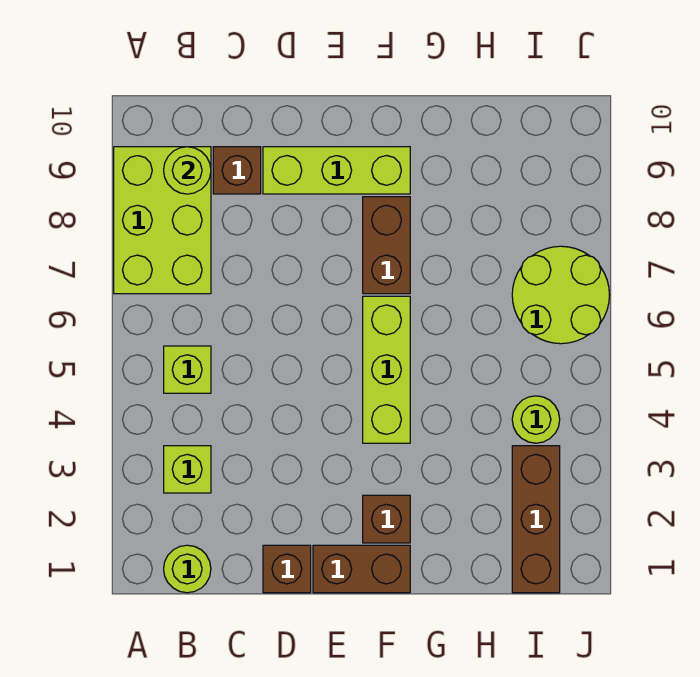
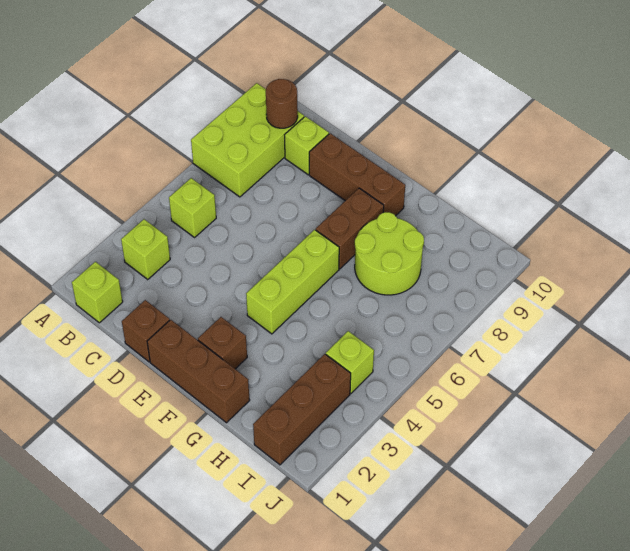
lime round brick B1 level 1 -> lime brick B1 level 1
lime round brick B9 level 2 -> brown round brick B9 level 2
brown brick C9 level 1 -> lime brick C9 level 1
lime brick D9:F9 level 1 -> brown brick D9:F9 level 1
brown brick E1:F1 level 1 -> brown brick E1:G1 level 1
lime round brick I4 level 1 -> lime brick I4 level 1
lime round brick I6:J7 level 1 -> lime round brick G7:H8 level 1

